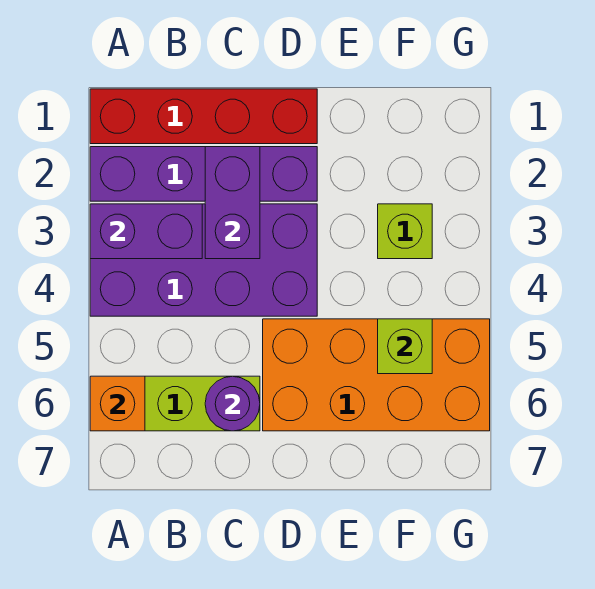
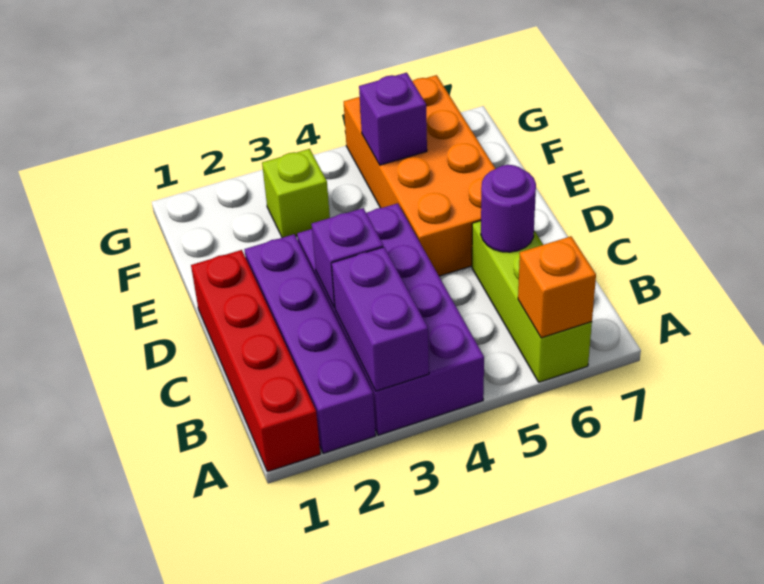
purple brick C2:C3 level 2 -> purple brick C3 level 2
lime brick F5 level 2 -> purple brick F5 level 2

